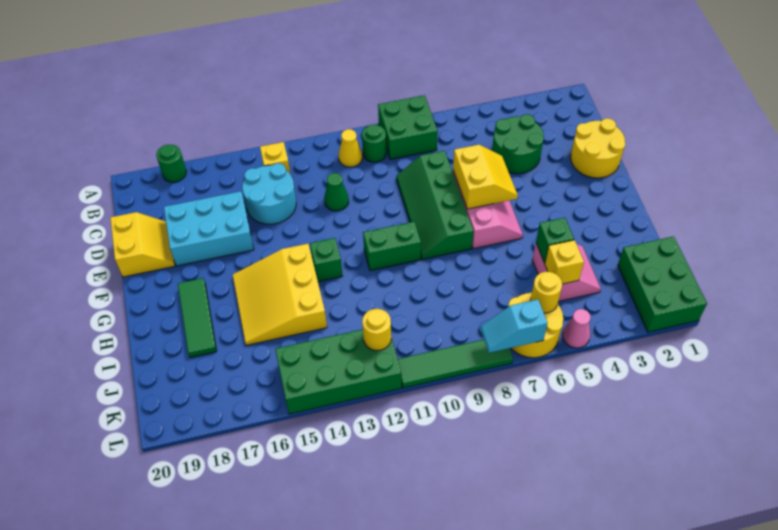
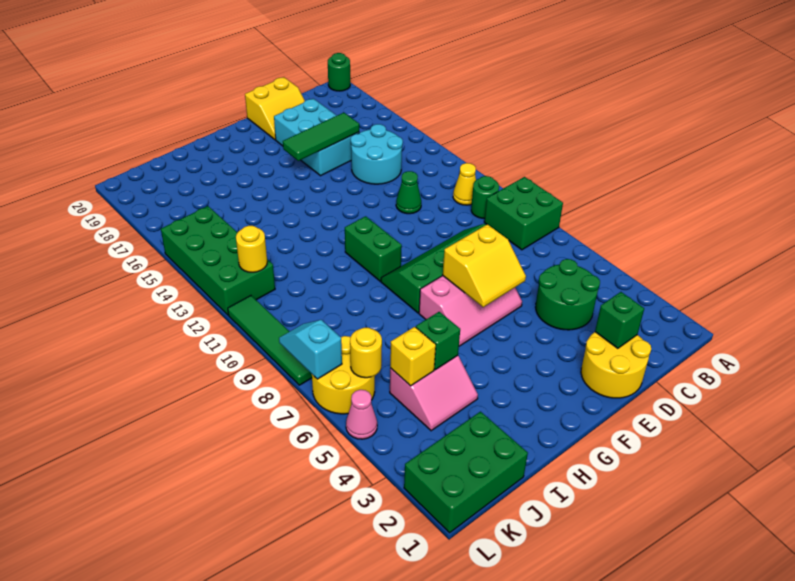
green round brick A18 level 1 -> green round brick A20 level 1
yellow brick B14 level 1 -> none
green brick G13 level 1 -> green brick D2 level 2
yellow slope G14:I16 level 1 top 14 -> none
green tile G18:I18 level 1 -> green tile D16:F16 level 2

